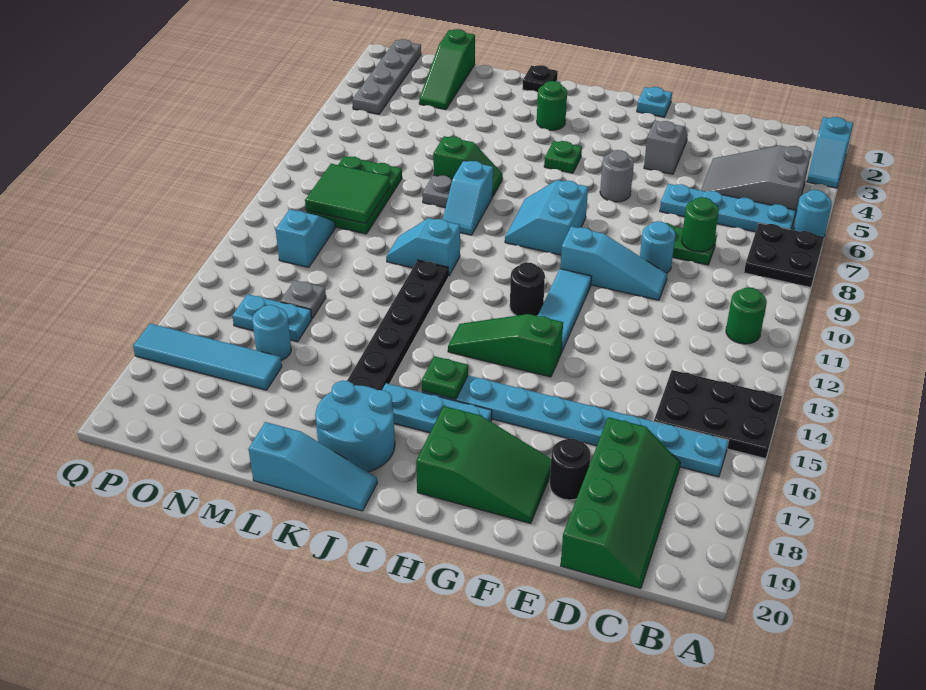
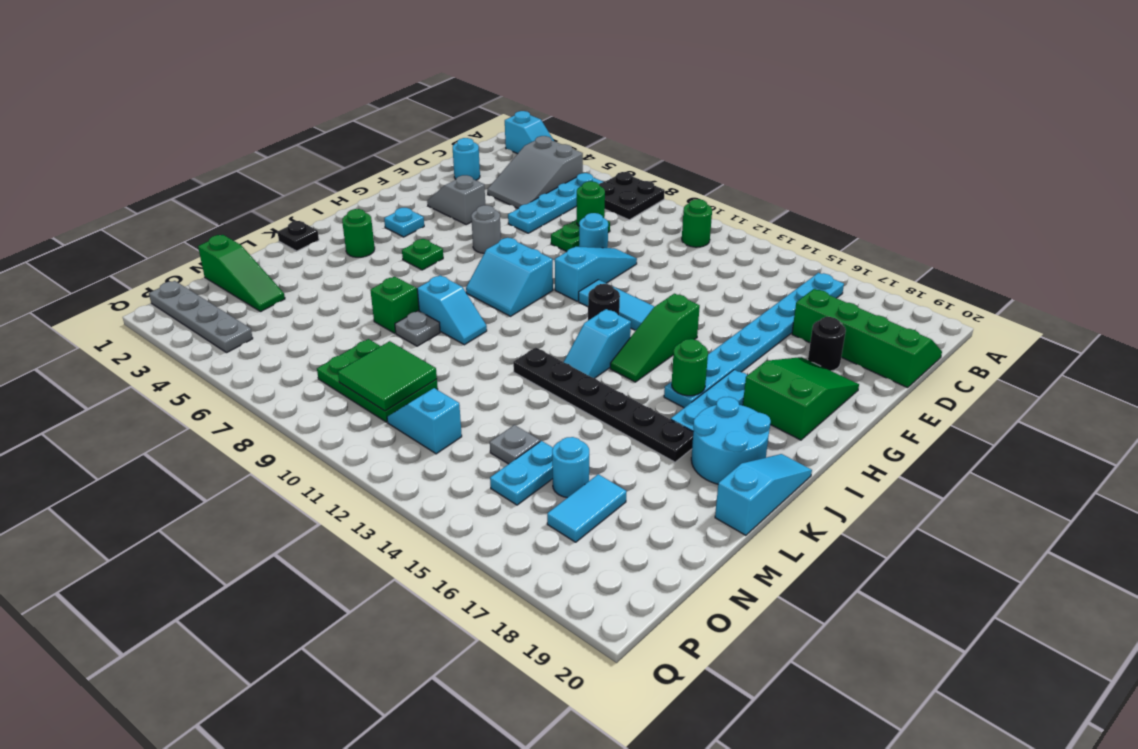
cyan round brick A6 level 1 -> cyan round brick D2 level 1
black plate A14:C15 level 1 -> none
cyan plate G1 level 1 -> cyan plate H3 level 1
green plate I16 level 2 -> green round brick I16 level 2
cyan slope K11:L11 level 1 top K -> cyan slope I13:J13 level 1 top I
cyan tile N17:Q17 level 1 -> cyan tile N17:O17 level 1

